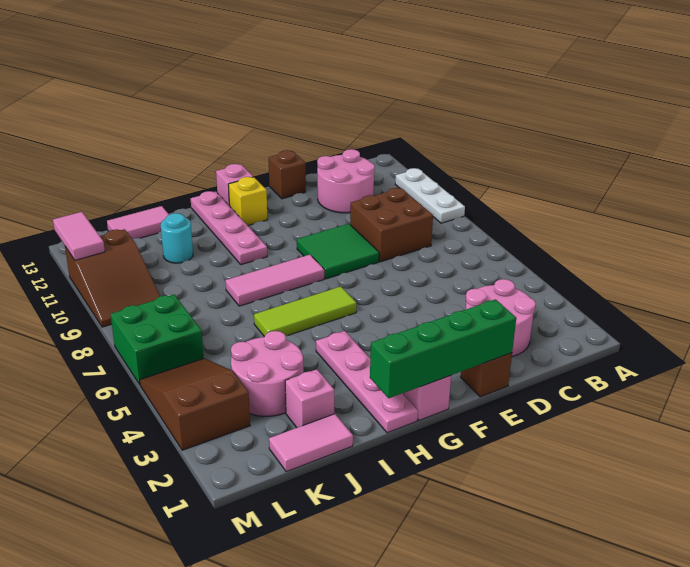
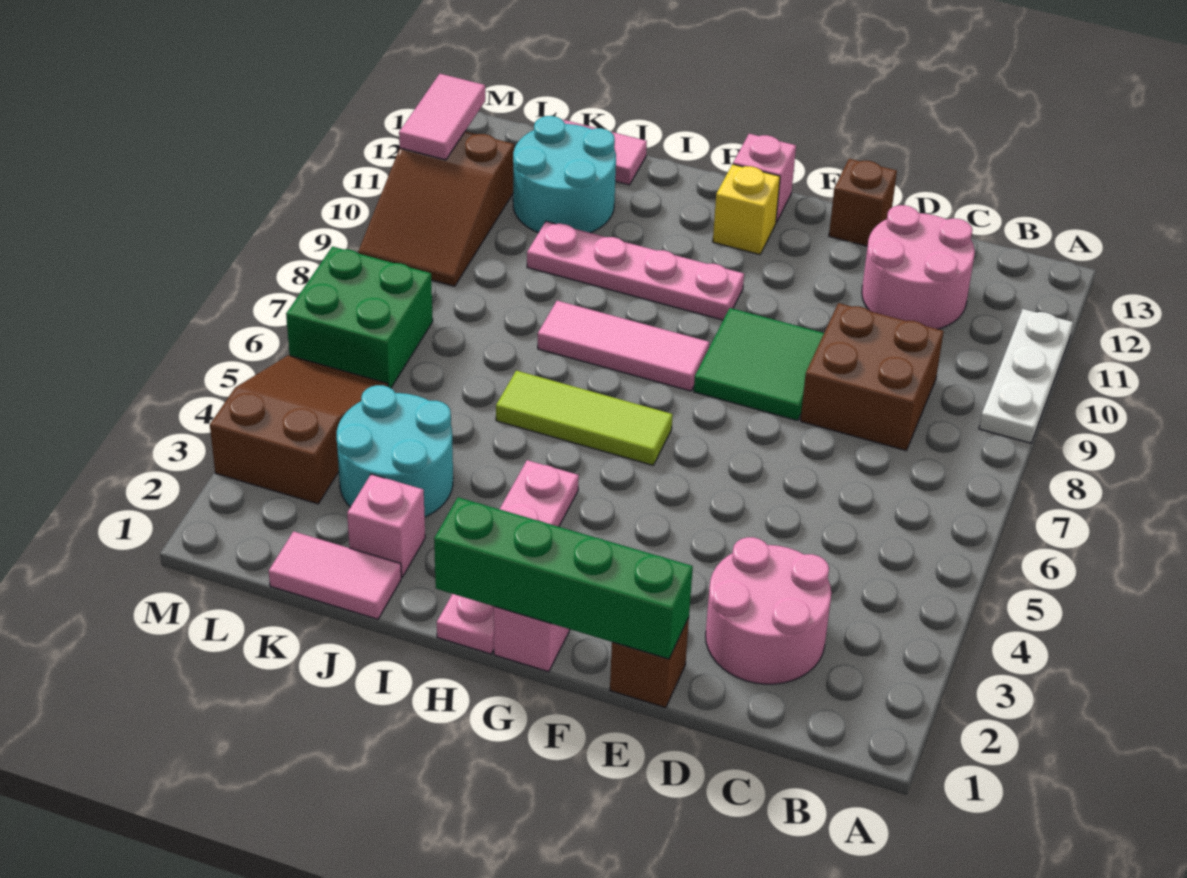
pink plate H10:H13 level 1 -> pink plate G10:J10 level 1
pink round brick J3:K4 level 1 -> cyan round brick J3:K4 level 1
cyan round brick J11 level 1 -> cyan round brick J11:K12 level 1

